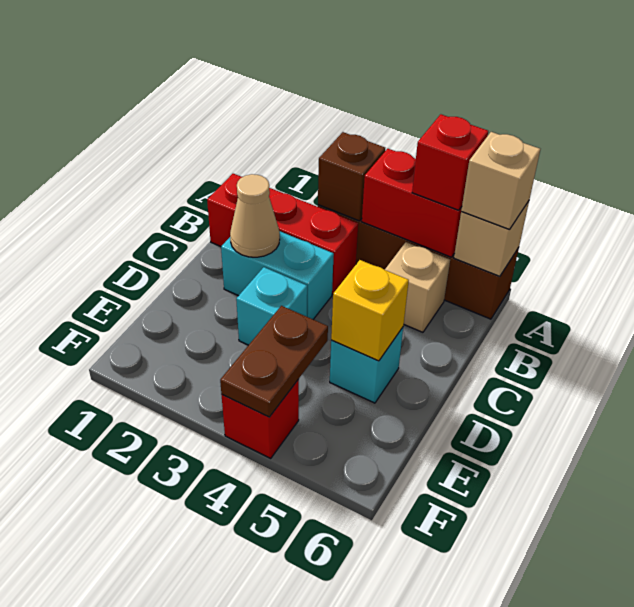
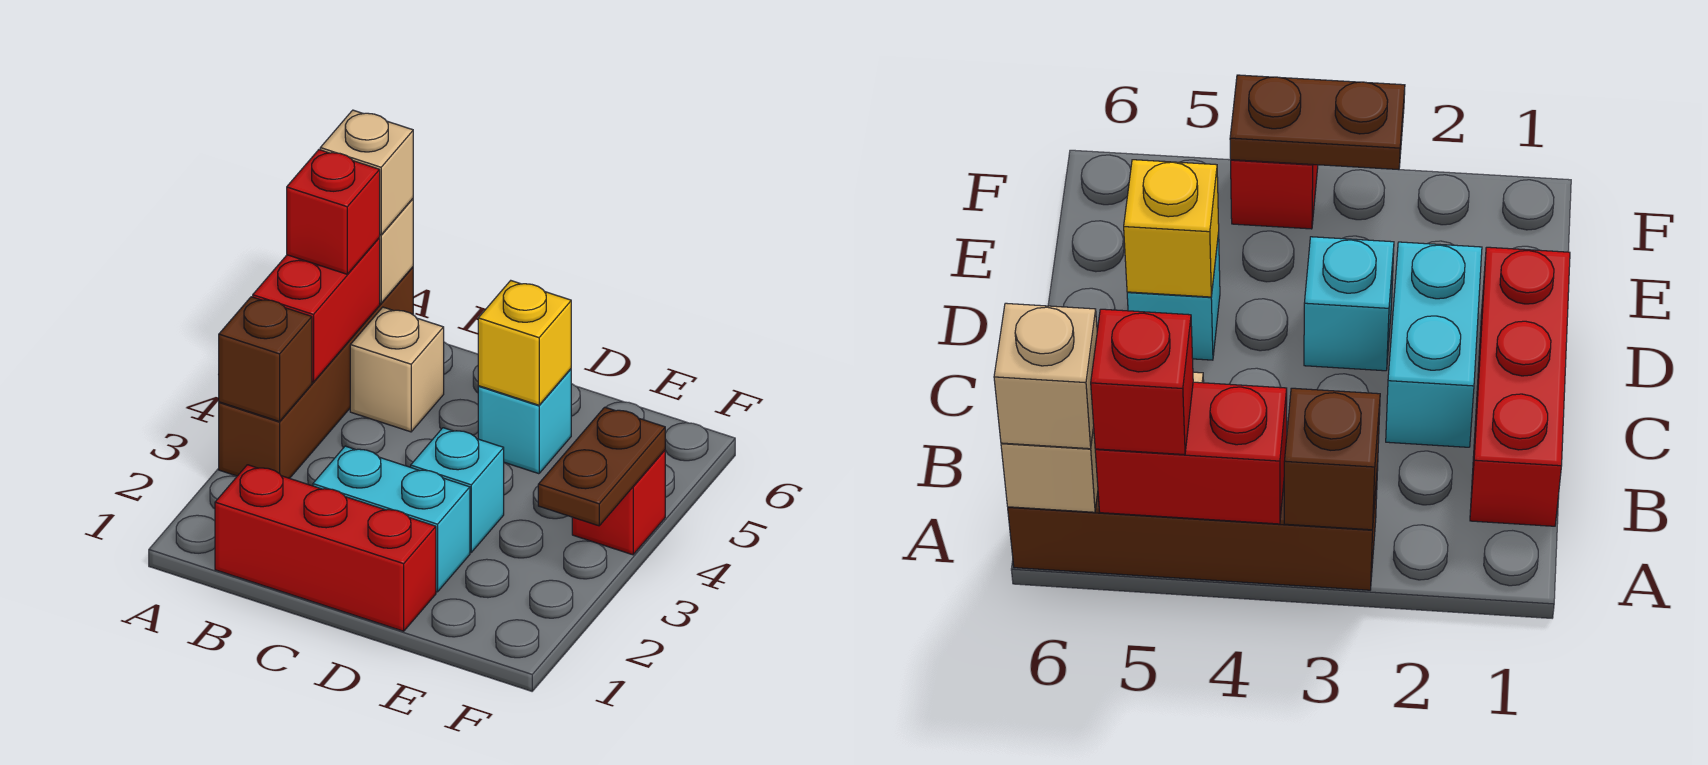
red brick B1:B3 level 1 -> red brick B1:D1 level 1
cyan brick C2:C3 level 1 -> cyan brick C2:D2 level 1
tan cone C2 level 2 -> none
brown plate E4:F4 level 2 -> brown plate F3:F4 level 2

